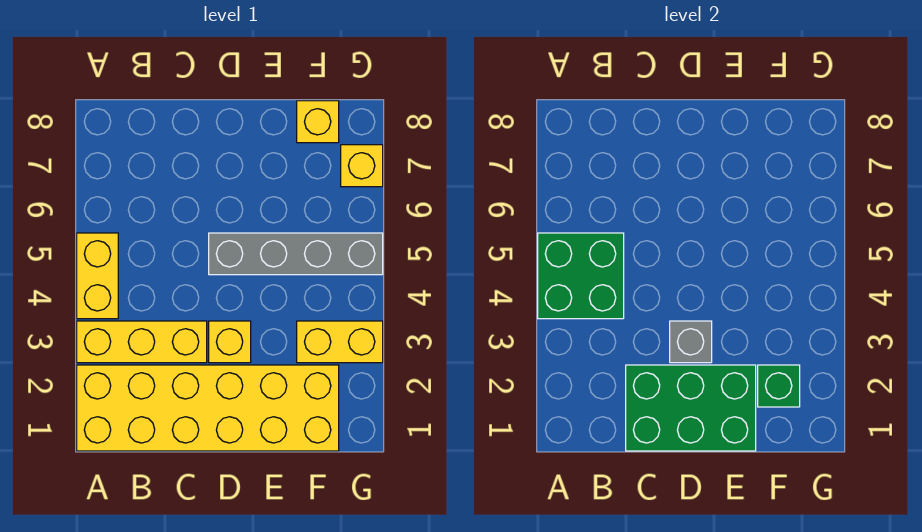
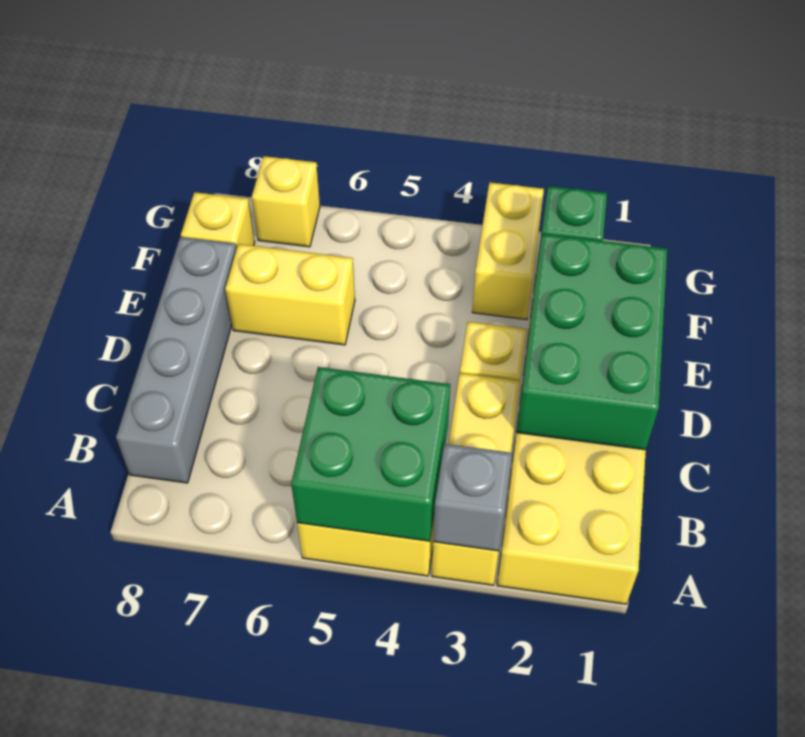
grey brick D3 level 2 -> grey brick A3 level 2
grey brick D5:G5 level 1 -> grey brick B8:E8 level 1
none -> yellow brick E6:E7 level 1

